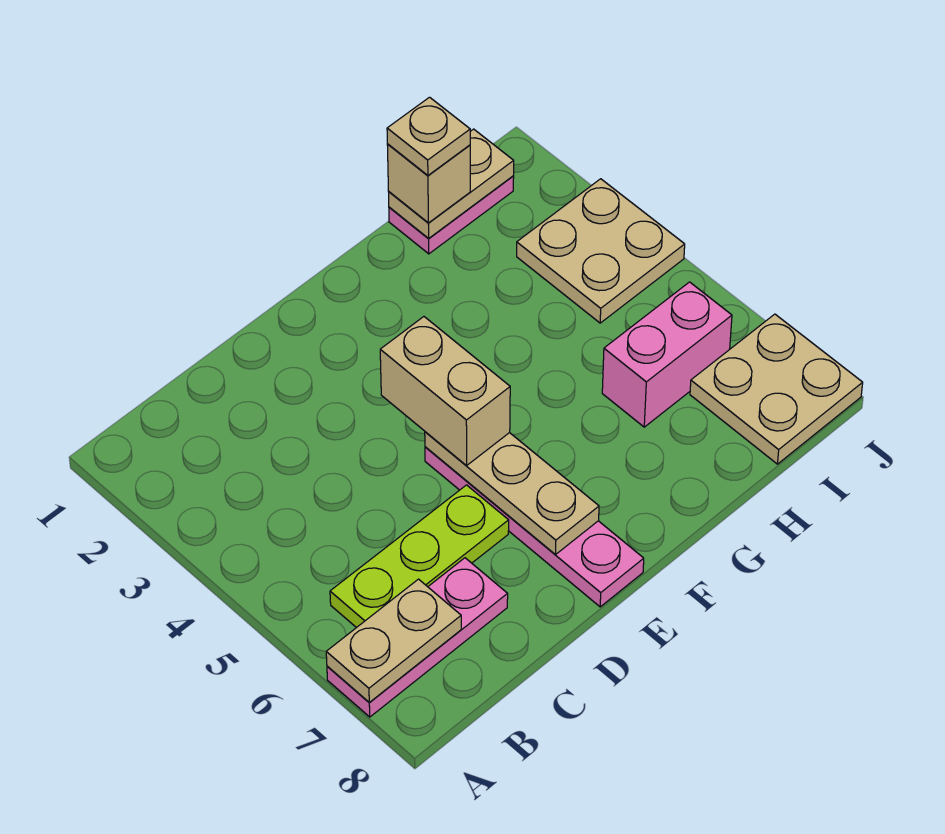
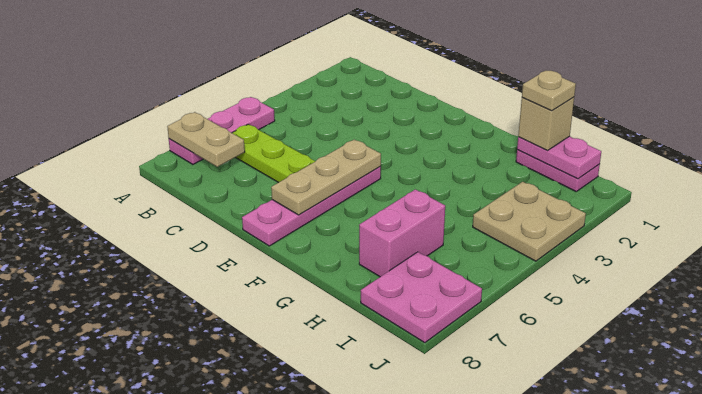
pink plate A7:C7 level 1 -> pink plate A5:A7 level 1
tan brick E4:E5 level 3 -> none
tan plate H1:I1 level 2 -> pink plate H1:I1 level 2
pink brick H6:I6 level 1 -> pink brick H6:H7 level 1
tan plate I7:J8 level 1 -> pink plate I7:J8 level 1

